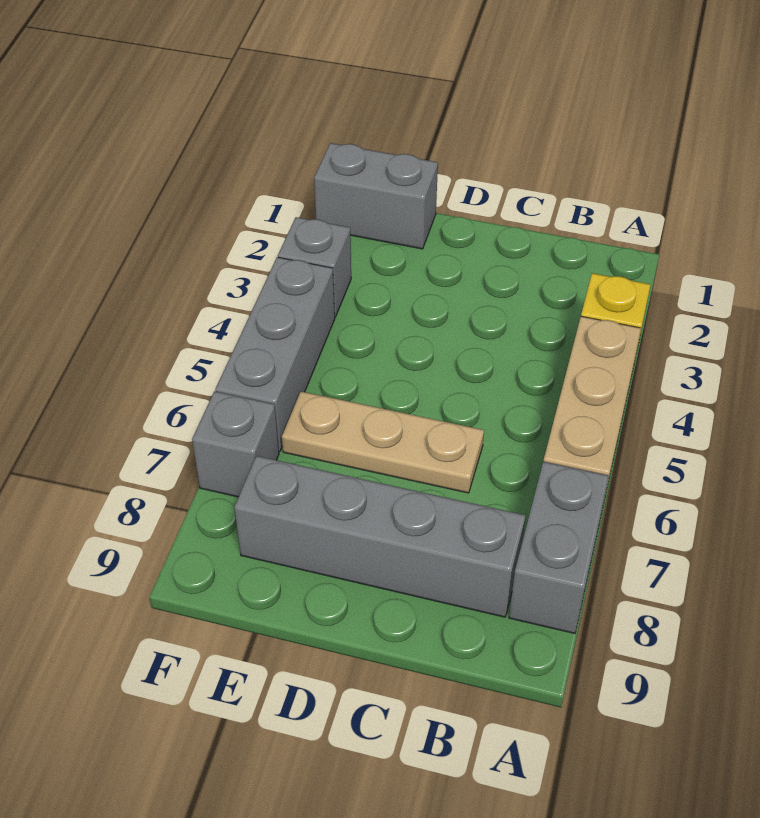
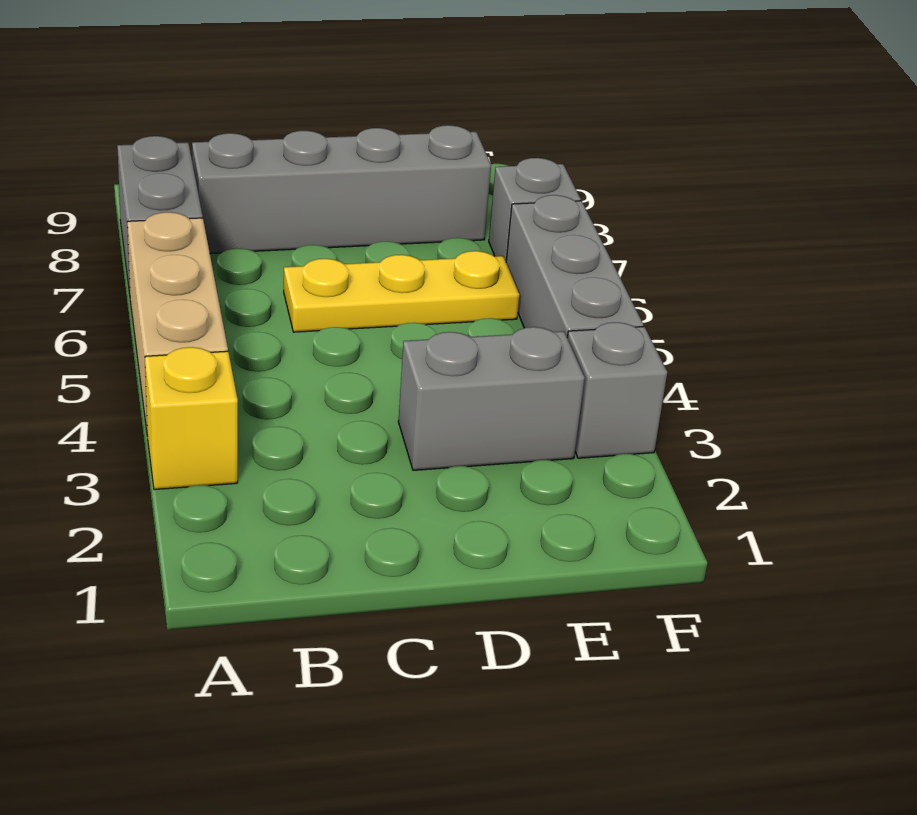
tan plate C6:E6 level 1 -> yellow plate C6:E6 level 1
grey brick E1:F1 level 1 -> grey brick D3:E3 level 1

